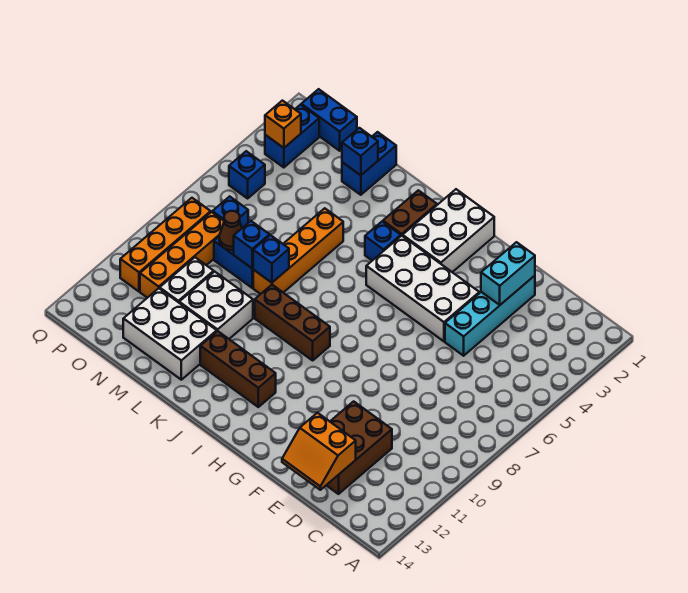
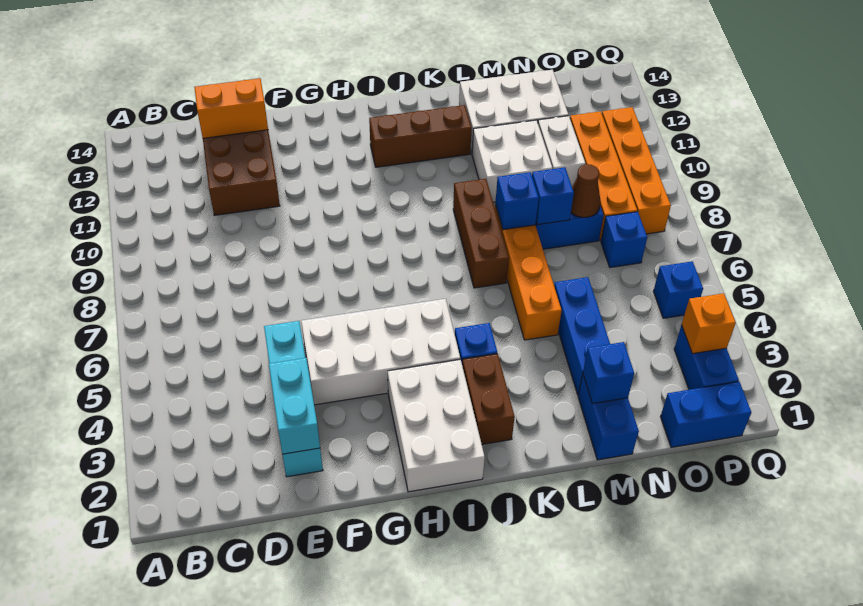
brown brick I9:K9 level 1 -> brown brick K7:K9 level 1
none -> blue brick M3:M5 level 1

